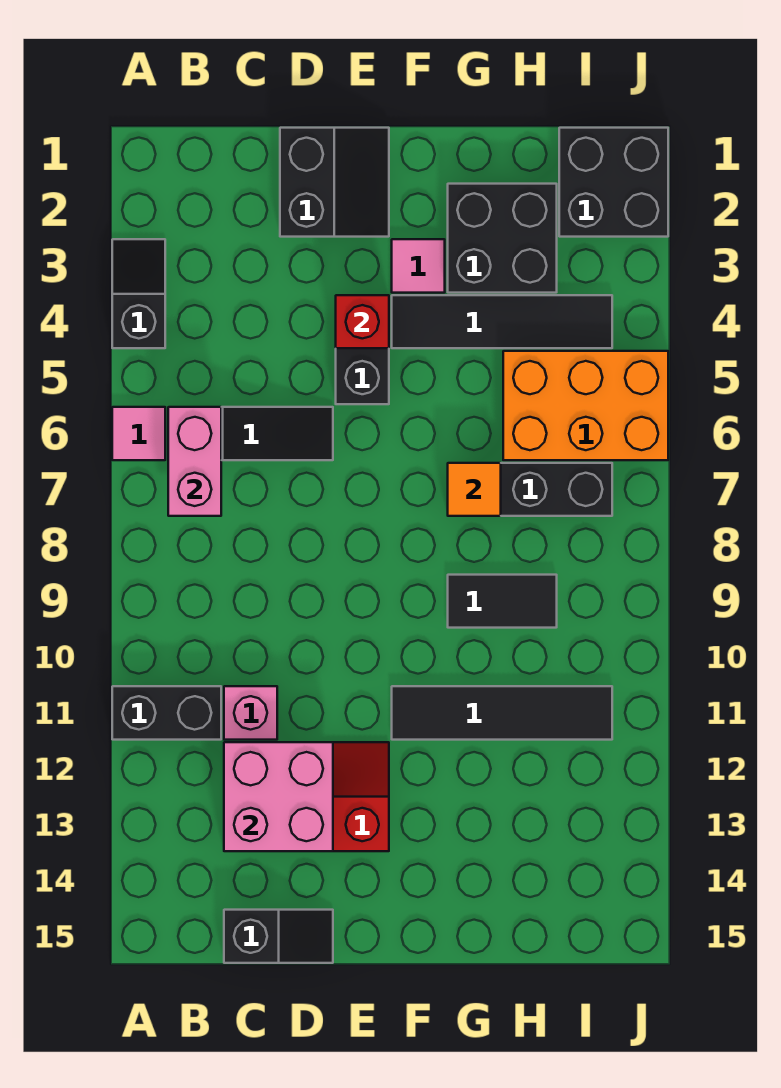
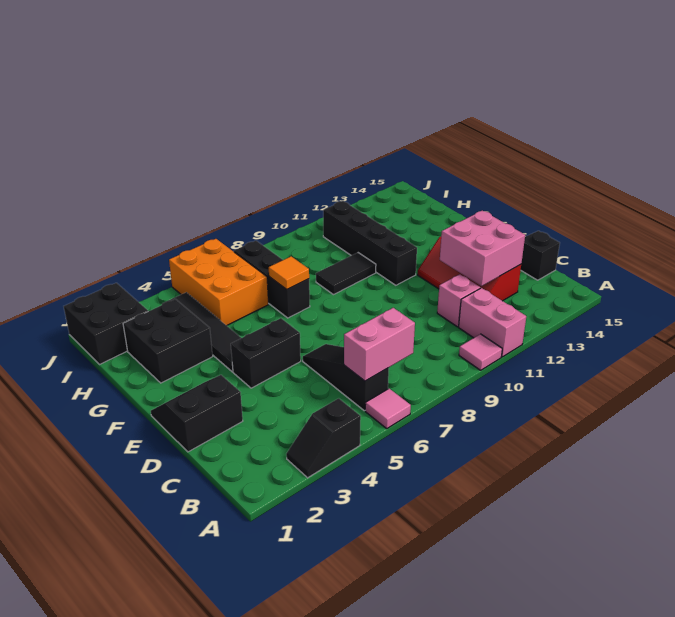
black brick A11:B11 level 1 -> pink brick A11:B11 level 1
red brick E4 level 2 -> none
pink tile F3 level 1 -> pink tile A10 level 1
black tile F11:I11 level 1 -> black brick F11:I11 level 1
black tile G9:H9 level 1 -> black tile G9:G10 level 1

